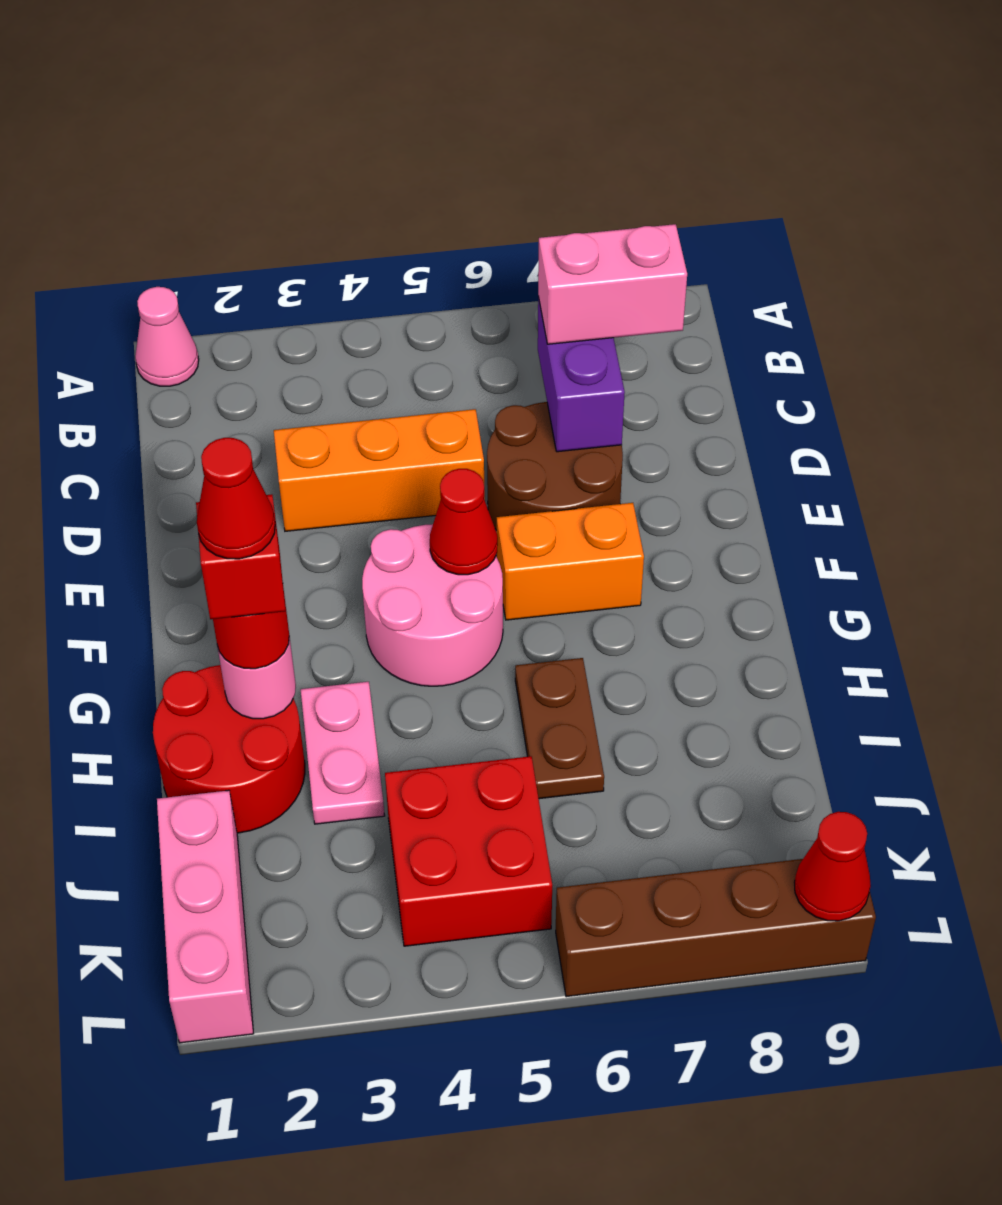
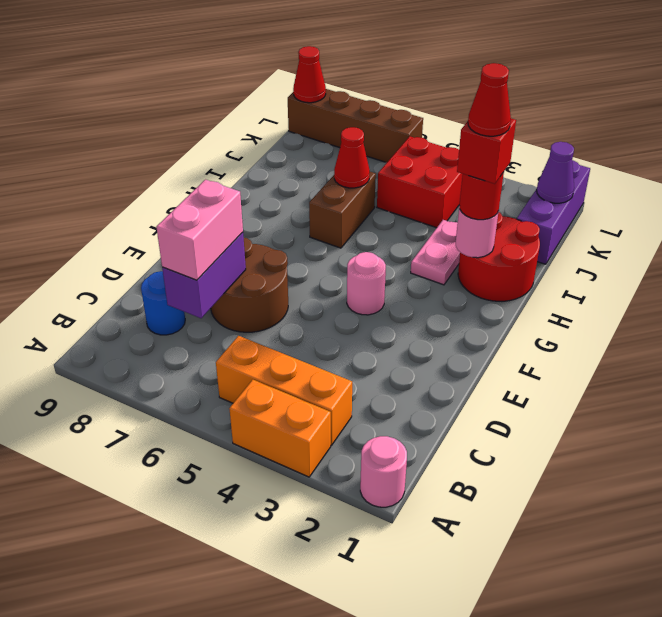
pink cone A1 level 1 -> pink round brick A1 level 1
pink brick C7:C8 level 3 -> pink brick C7:D7 level 3
none -> blue round brick C8 level 1
orange brick D3:D5 level 1 -> orange brick B3:B5 level 1
pink round brick F4:G5 level 1 -> pink round brick F4 level 1
red cone F5 level 2 -> red cone I6 level 2
orange brick F6:F7 level 1 -> orange brick A3:A4 level 1
brown plate H6:I6 level 1 -> brown brick H6:I6 level 1
pink brick J1:L1 level 1 -> purple brick J1:L1 level 1
none -> purple cone K1 level 2

